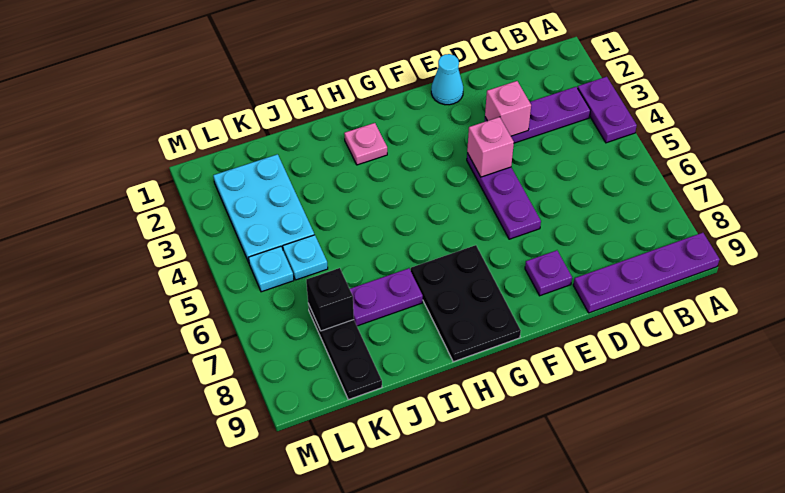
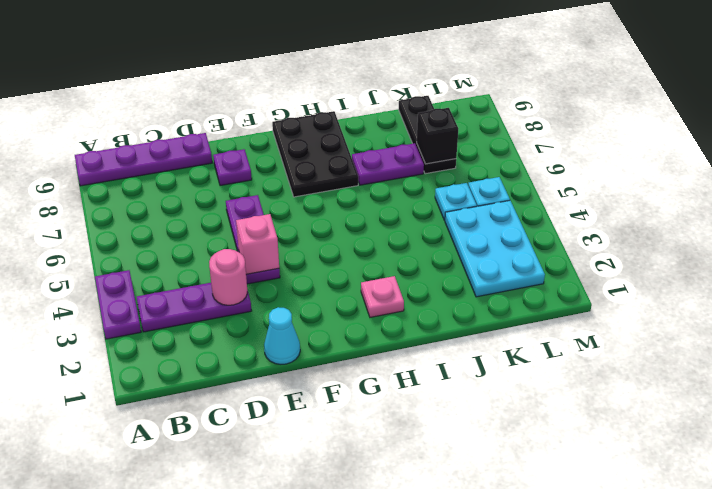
pink brick D3 level 2 -> pink round brick D3 level 2

